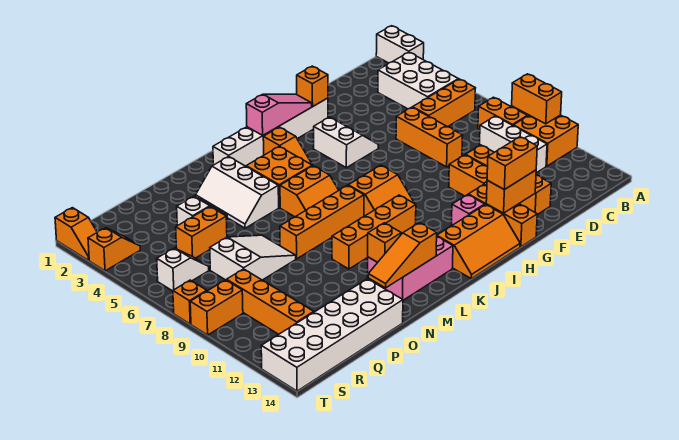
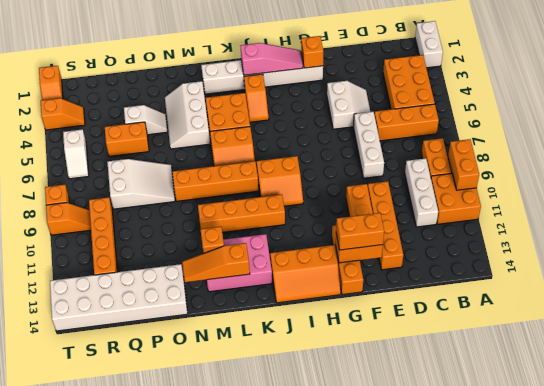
white brick B3:C5 level 1 -> orange brick B3:C5 level 1
orange brick E6:E8 level 1 -> white brick E6:E8 level 1
white slope G4:H5 level 1 top H -> white slope E4:F5 level 1 top F
pink brick H12 level 1 -> none
white slope R6:S6 level 1 top S -> white slope S5:S6 level 1 top 5
orange brick S9:T9 level 1 -> orange slope S9:T9 level 1 top T

